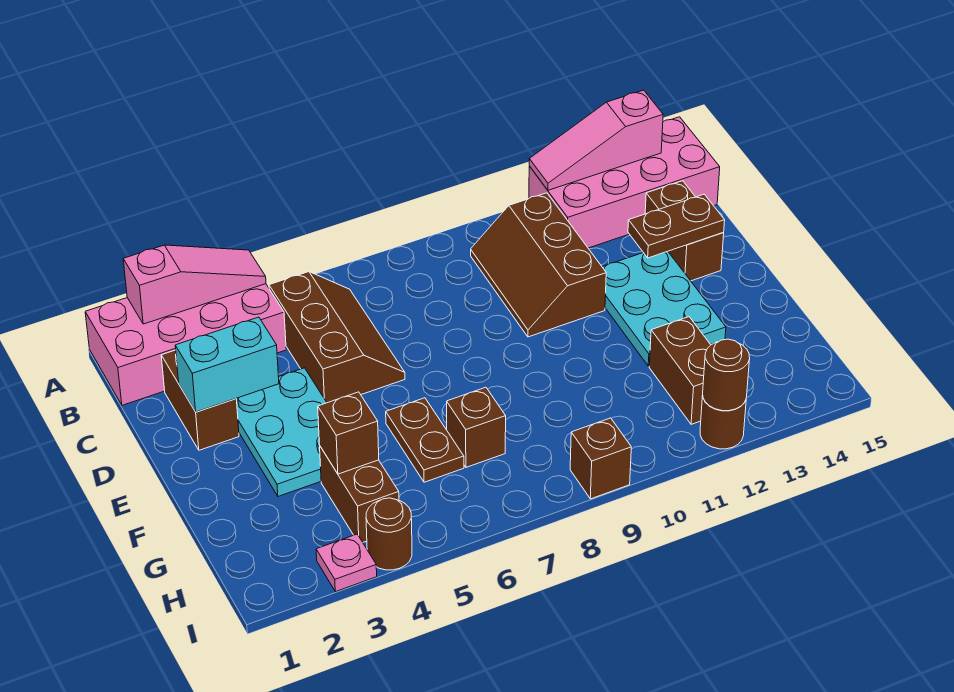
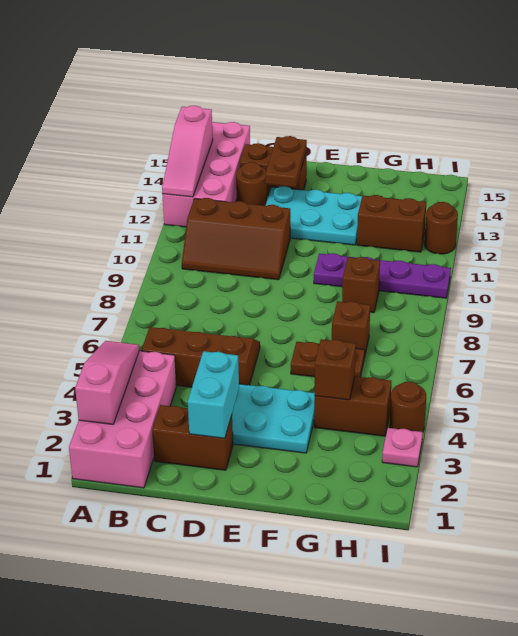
none -> purple plate F10:I10 level 1
brown brick I9 level 1 -> brown brick G9 level 1
brown round brick I12 level 2 -> brown round brick C13 level 1

